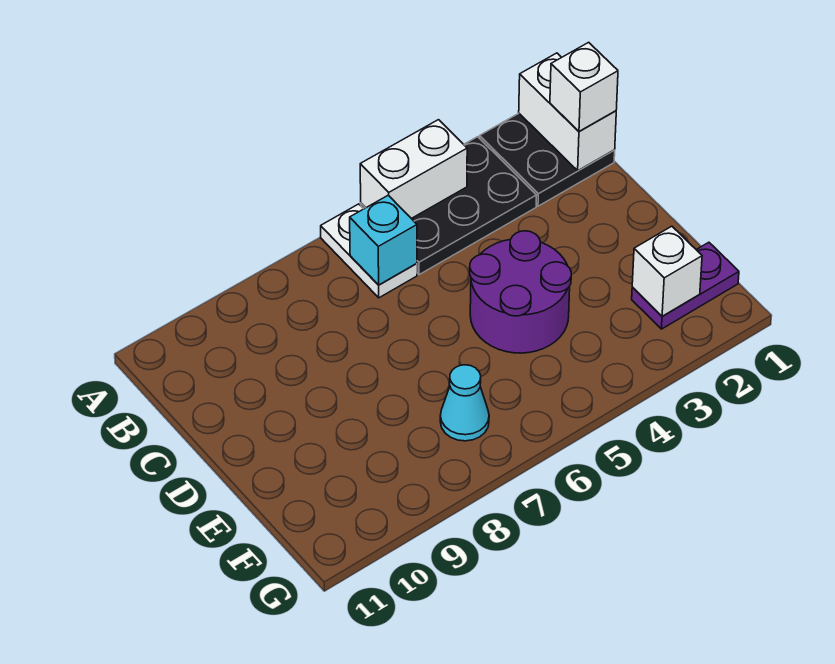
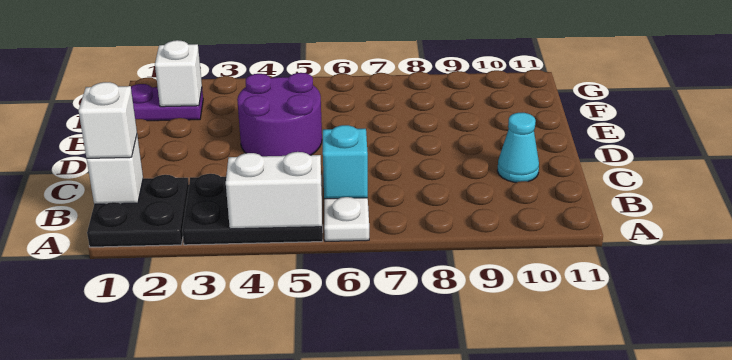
white brick A1:B1 level 2 -> white brick B1 level 2
cyan cone F7 level 1 -> cyan cone C10 level 1

